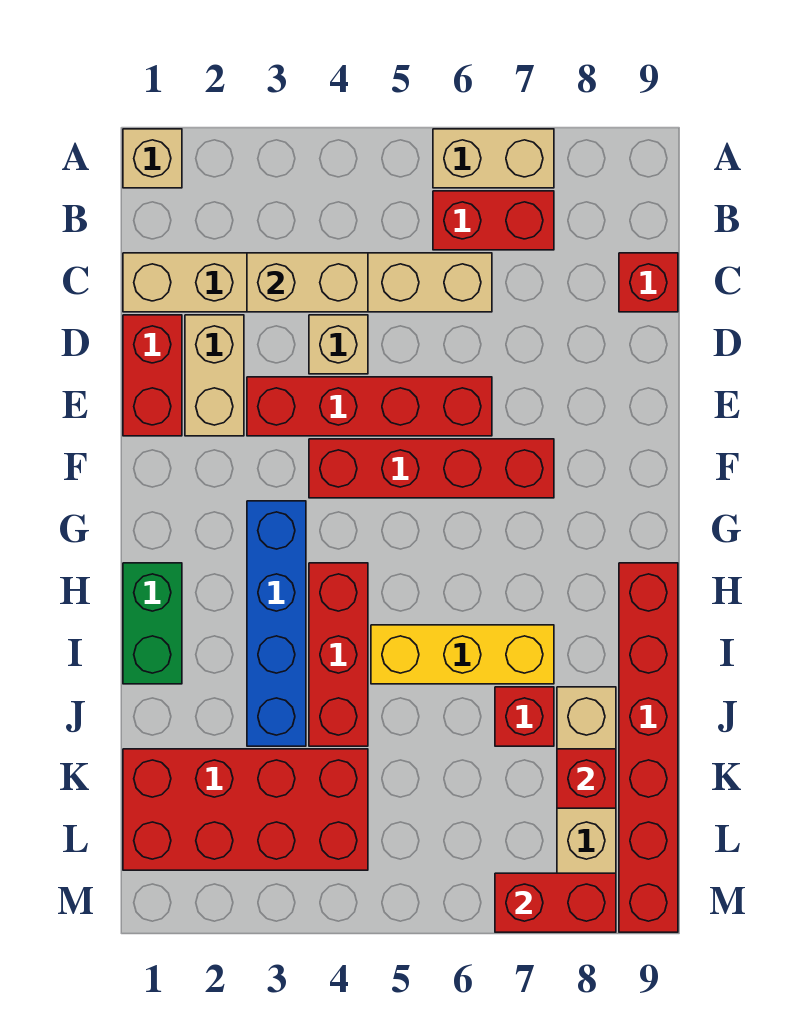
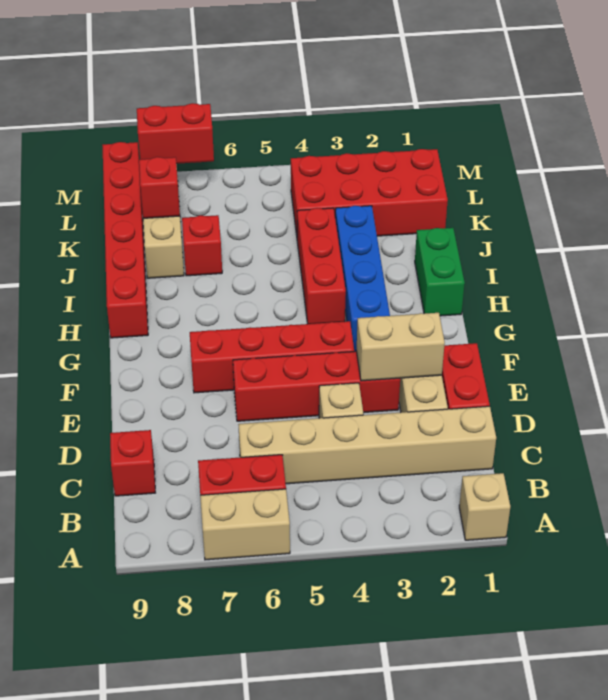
tan brick C3:C4 level 2 -> tan brick E2:E3 level 2
yellow brick I5:I7 level 1 -> none

